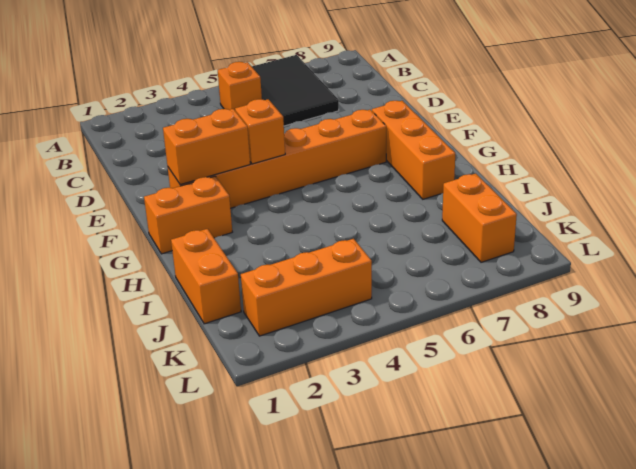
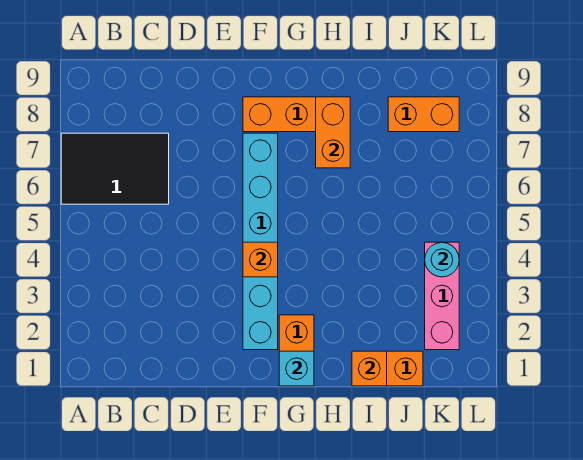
orange brick B5 level 1 -> orange brick I1 level 2
orange brick F2:F7 level 1 -> cyan brick F2:F7 level 1
orange brick F2:F3 level 2 -> orange brick H7:H8 level 2
none -> cyan brick G1 level 2
orange brick K2:K4 level 1 -> pink brick K2:K4 level 1
none -> cyan round brick K4 level 2

